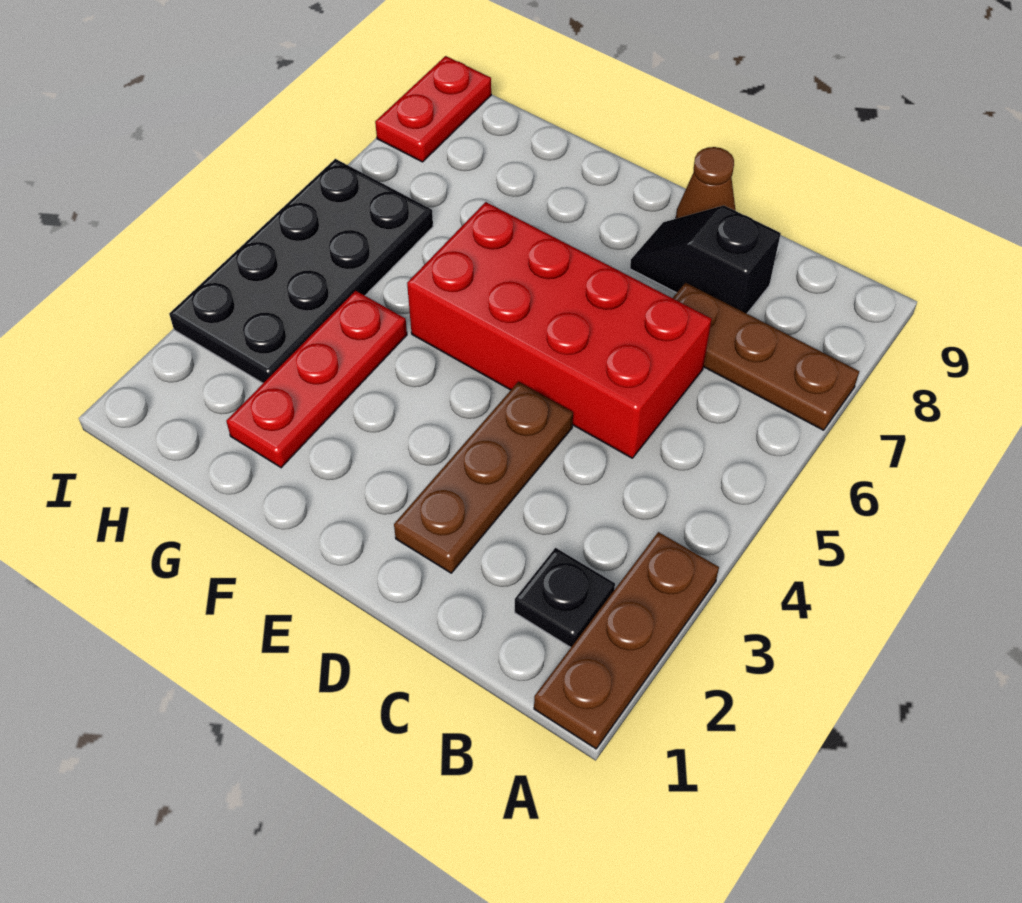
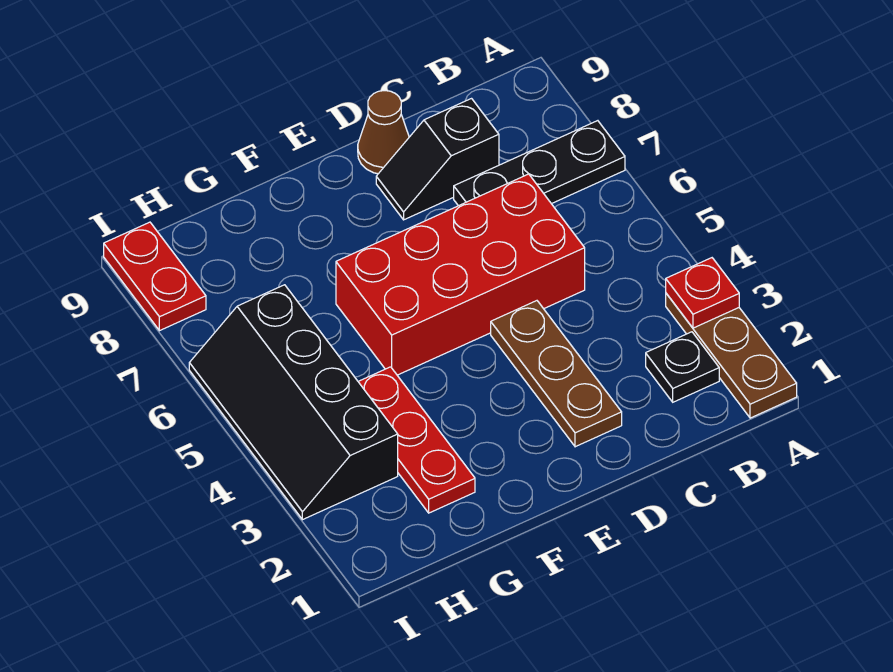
none -> red plate A3 level 2
brown plate A7:C7 level 1 -> black plate A7:C7 level 1
black plate H3:I6 level 1 -> black slope H3:I6 level 1 top H

